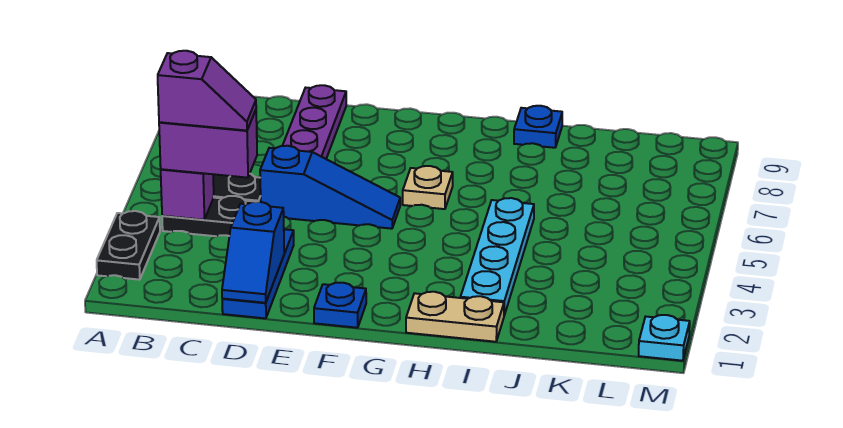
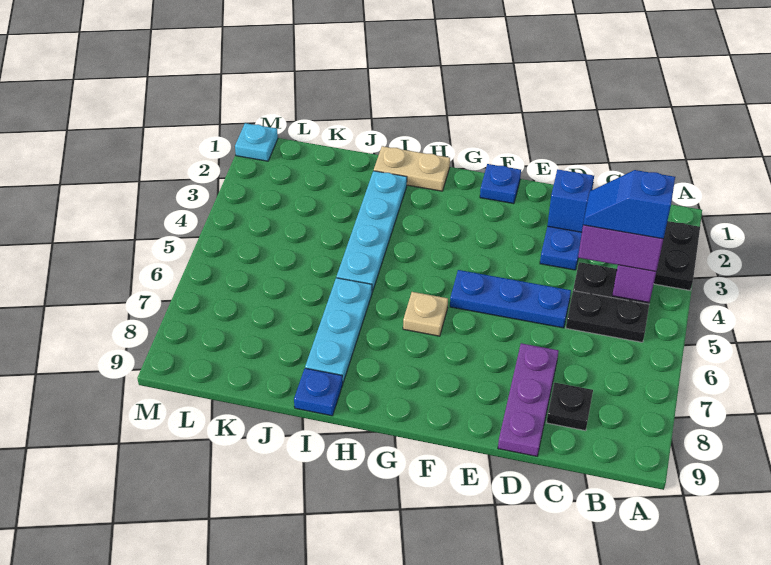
purple slope B4:C4 level 4 top B -> blue slope B4:C4 level 4 top B
none -> black plate C8 level 1
blue slope D5:F5 level 1 top D -> blue plate D5:F5 level 1
none -> cyan plate I6:I8 level 1

